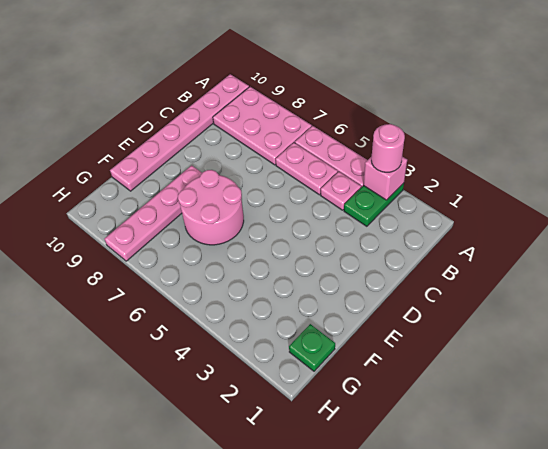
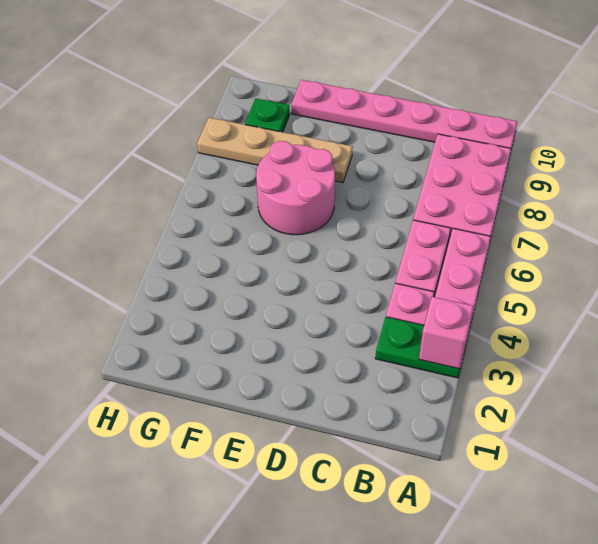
pink round brick A3 level 3 -> none
pink plate E8:H8 level 1 -> tan plate E8:H8 level 1
green plate G1 level 1 -> green plate G9 level 1

